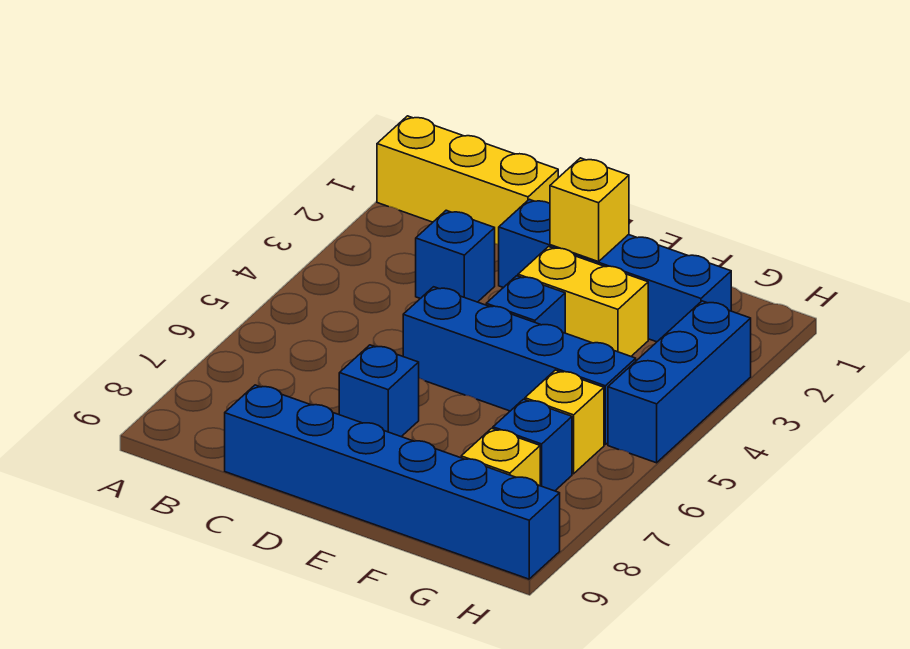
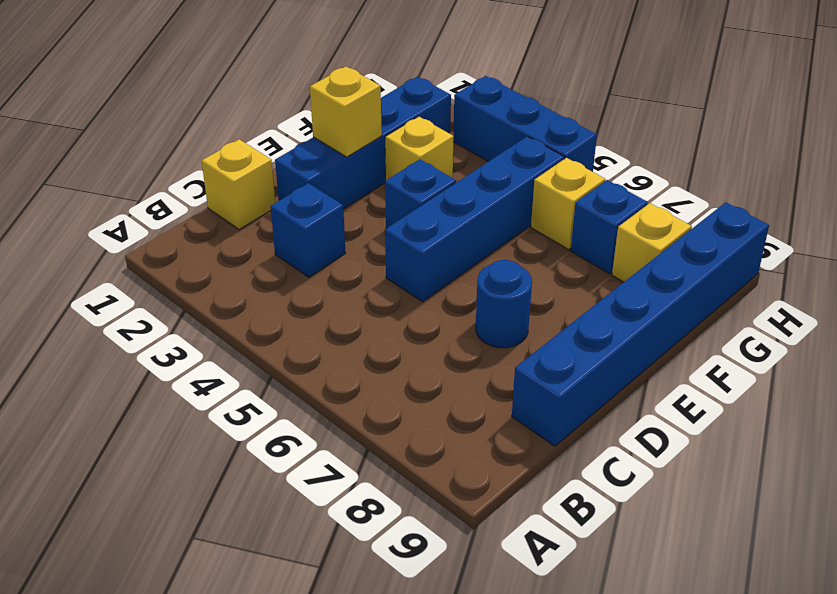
yellow brick A1:C1 level 1 -> yellow brick C1 level 1
blue brick D7 level 1 -> blue round brick D7 level 1
yellow brick E3:F3 level 1 -> yellow brick F3 level 1

